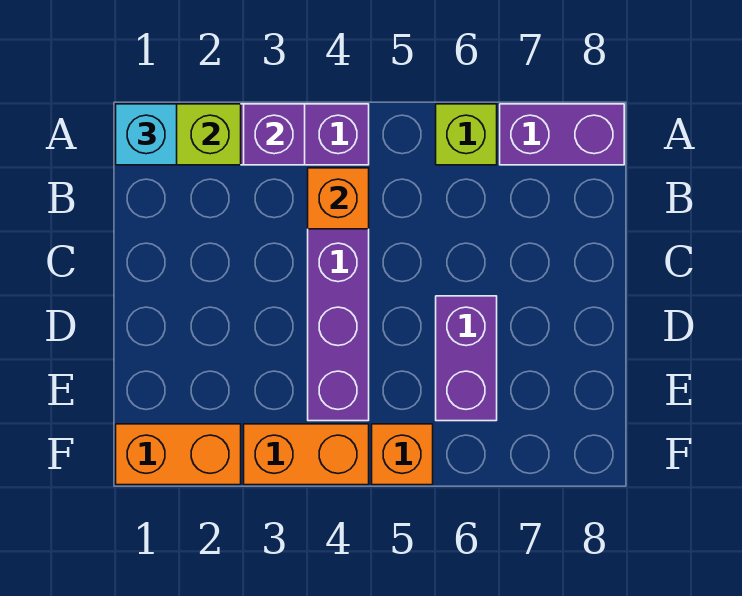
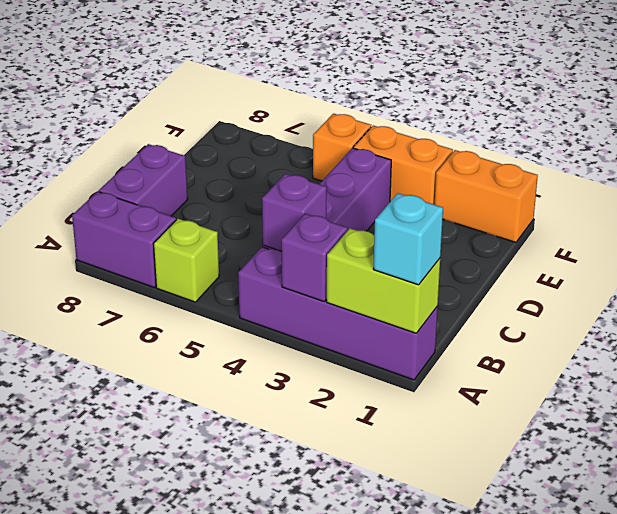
orange brick B4 level 2 -> purple brick B4 level 2
purple brick D6:E6 level 1 -> purple brick B8:C8 level 1

